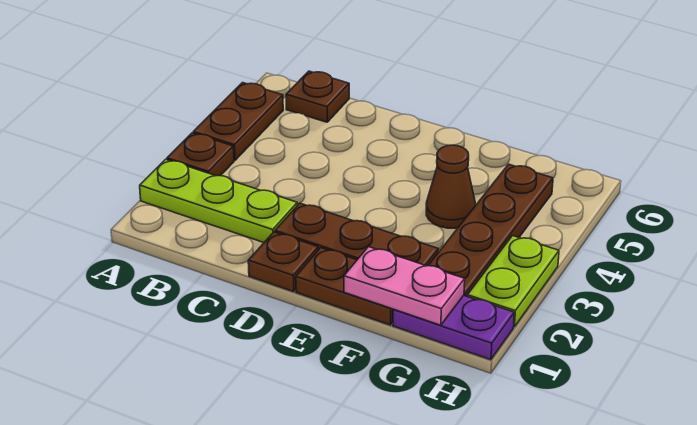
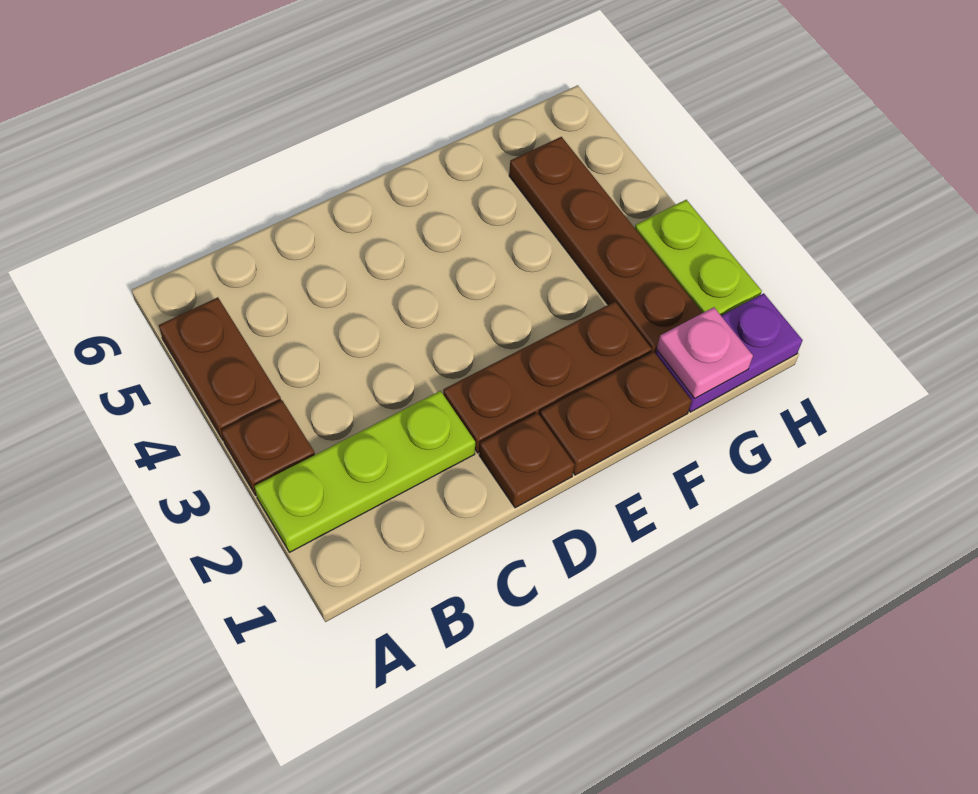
brown plate B6 level 1 -> none
pink plate F1:G1 level 2 -> pink plate G1 level 2
brown cone F4 level 1 -> none

